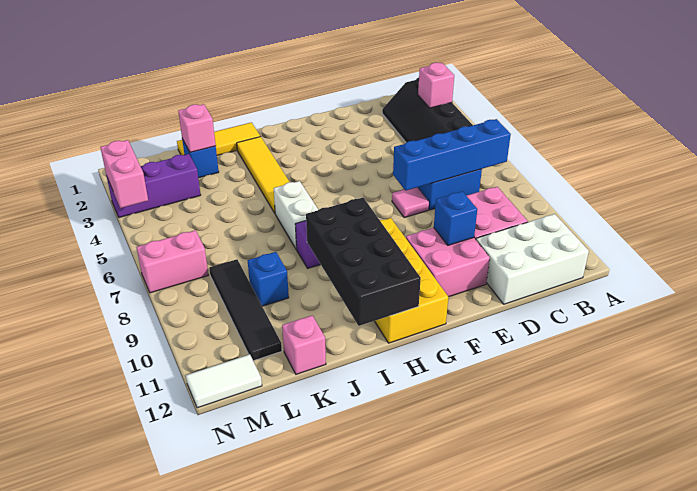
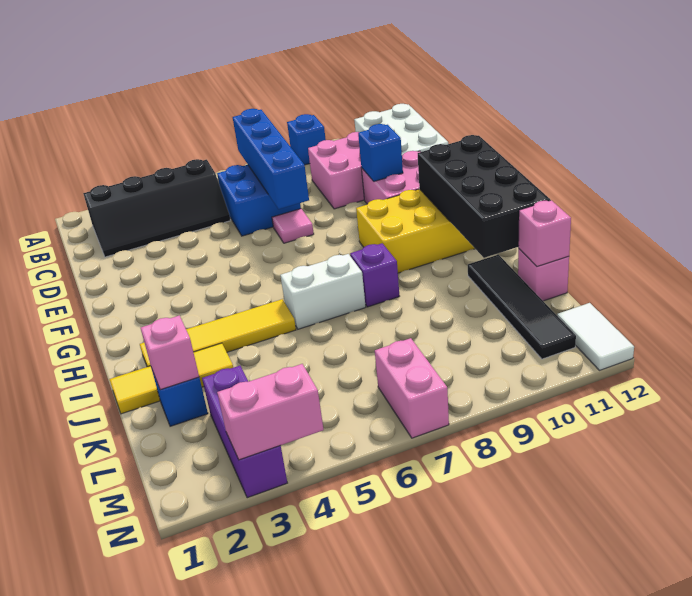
pink brick B3 level 2 -> pink brick K12 level 2
black brick H9:I12 level 2 -> black brick G11:J12 level 2
yellow tile I1:K1 level 1 -> yellow tile J1:J3 level 1
blue brick K9 level 1 -> blue brick A9 level 1
black tile L8:L11 level 1 -> black tile J11:M11 level 1

